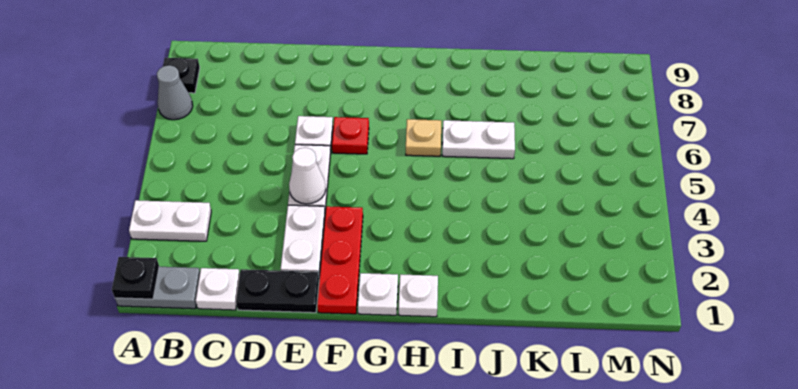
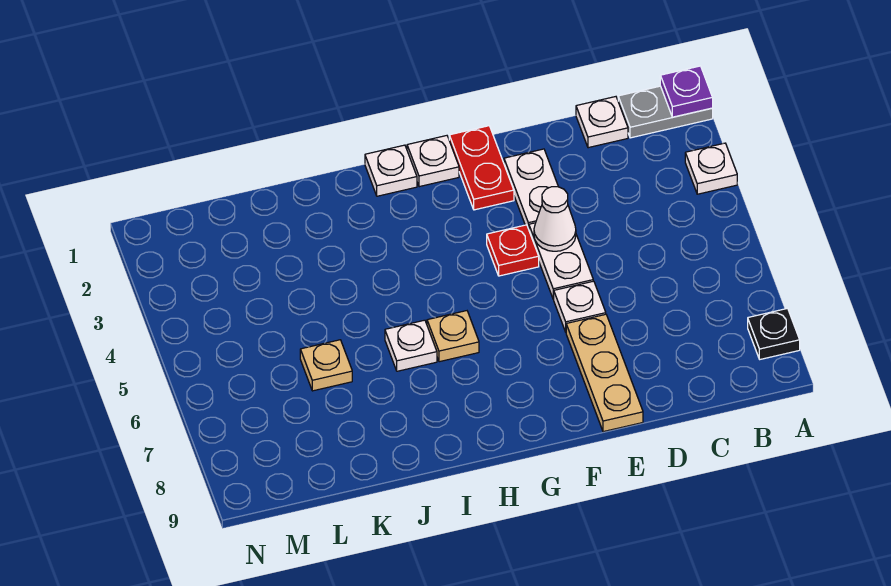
black plate A1 level 2 -> purple plate A1 level 2
white plate A3:B3 level 1 -> white plate A3 level 1
grey cone A7 level 1 -> none
black plate D1:E1 level 1 -> none
none -> tan plate E7:E9 level 1
red plate F1:F3 level 1 -> red plate F1:F2 level 1
red plate F6 level 1 -> red plate F4 level 1
white plate I6:J6 level 1 -> white plate I6 level 1
none -> tan plate K6 level 1

